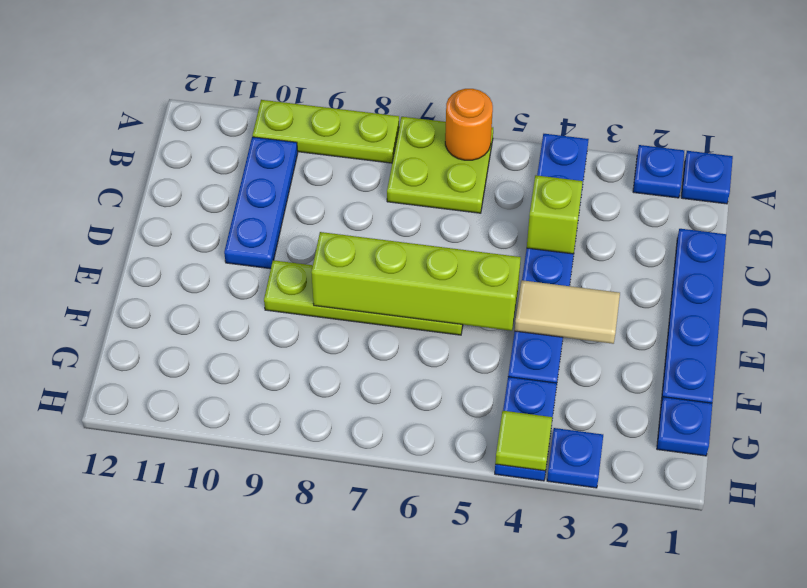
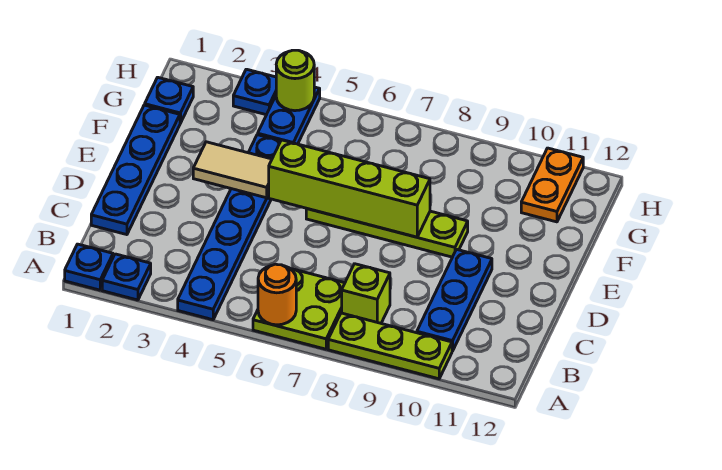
lime brick C4 level 2 -> lime brick B8 level 1
none -> orange plate G11:H11 level 1
lime tile H4 level 2 -> lime round brick H4 level 2

